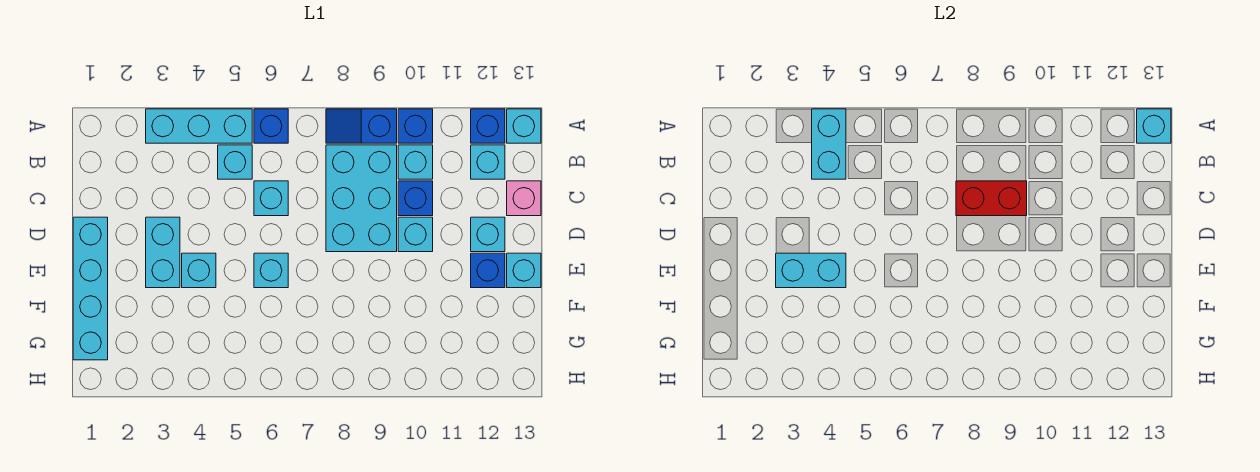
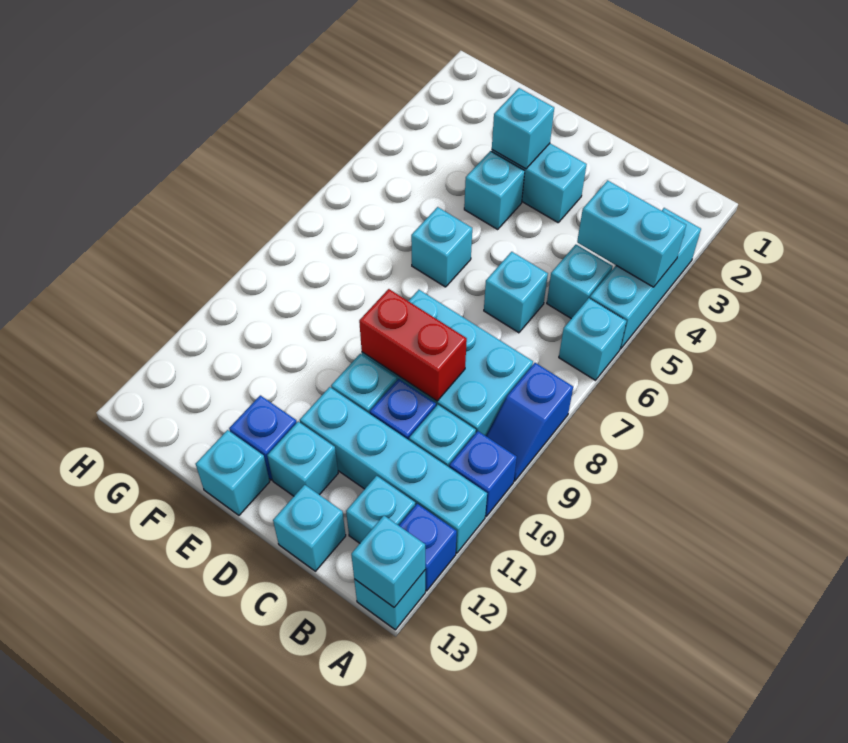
blue brick A6 level 1 -> cyan brick A6 level 1
blue slope A8:A9 level 1 top 9 -> blue slope A8:A9 level 1 top 8
red brick C8:C9 level 2 -> red brick C9:D9 level 2
pink brick C13 level 1 -> cyan brick C13 level 1
cyan brick D1:G1 level 1 -> cyan brick A11:D11 level 1
cyan brick E3:E4 level 2 -> cyan brick E3 level 2

